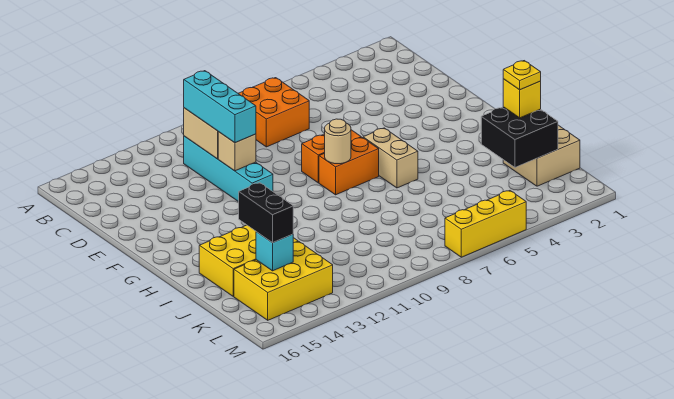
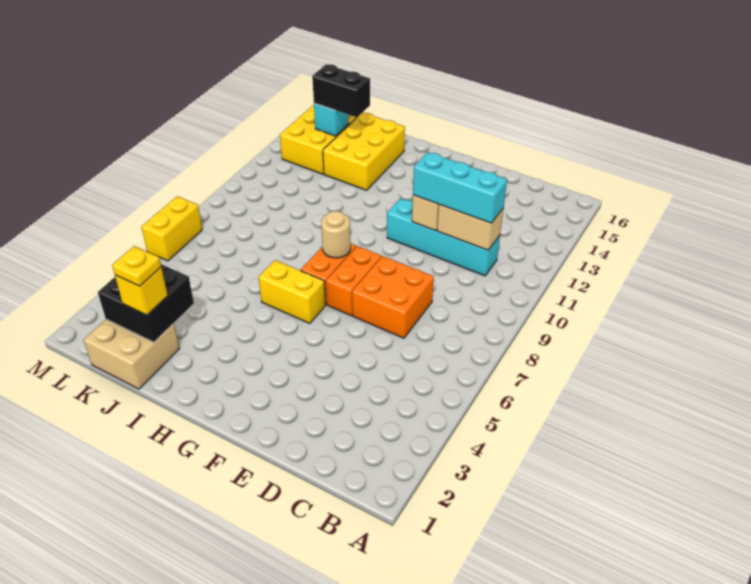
orange brick B7:C8 level 1 -> orange brick D7:E8 level 1
tan brick G6:H6 level 1 -> yellow brick G6:H6 level 1
yellow brick M5:M7 level 1 -> yellow brick M6:M7 level 1

